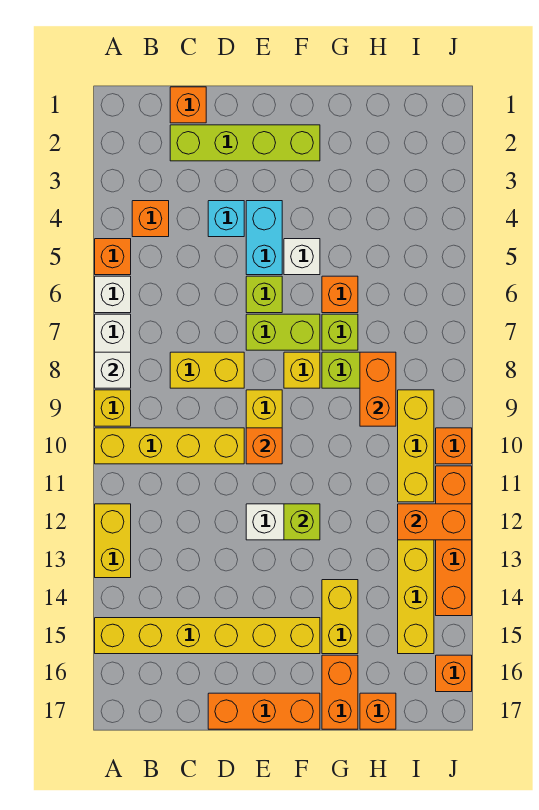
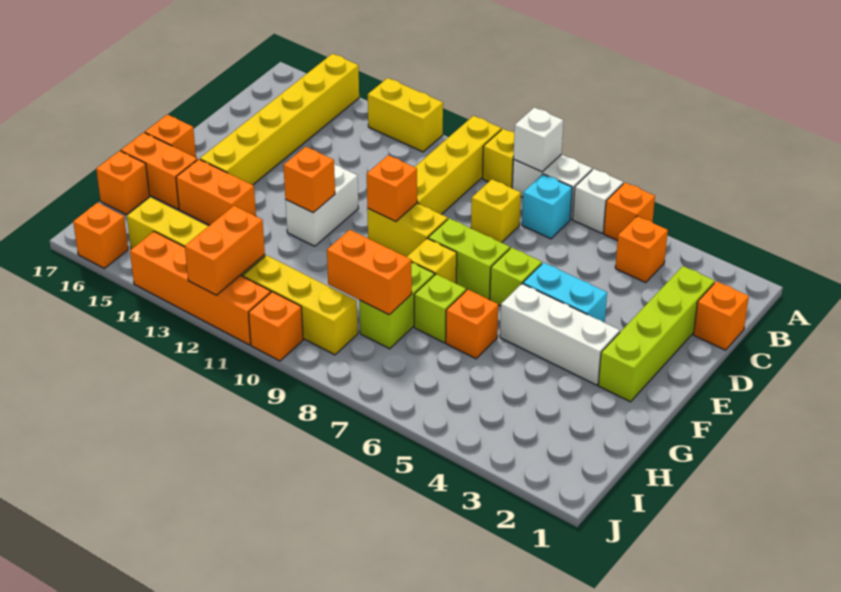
yellow brick C8:D8 level 1 -> yellow brick C8 level 1
cyan brick D4 level 1 -> cyan brick B7 level 1
orange brick D17:F17 level 1 -> orange brick F17 level 1
lime brick E7:F7 level 1 -> lime brick E7:E8 level 1
white brick F5 level 1 -> white brick F3:F5 level 1
lime brick F12 level 2 -> orange brick F12 level 2
yellow brick G14:G15 level 1 -> orange brick G14:G15 level 1

